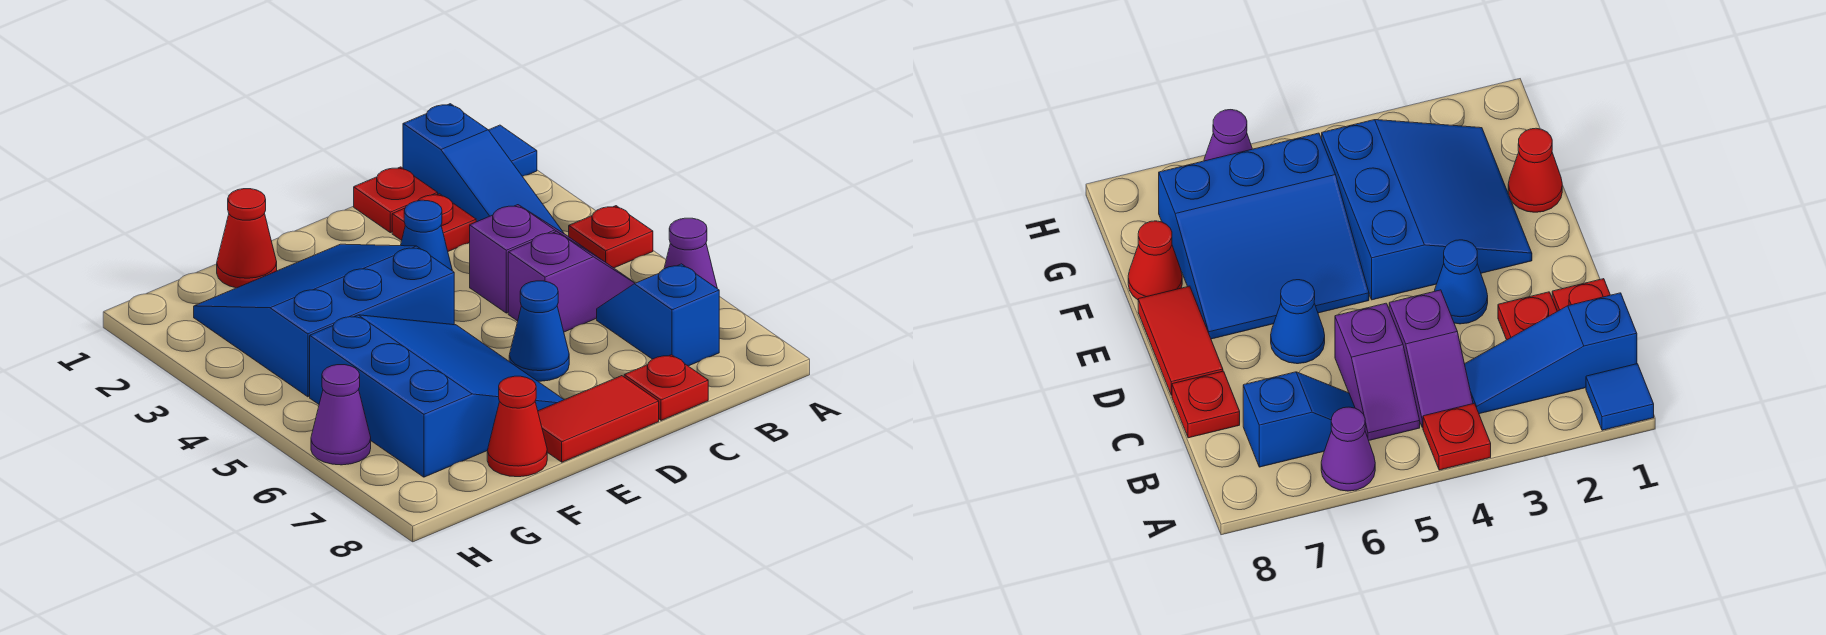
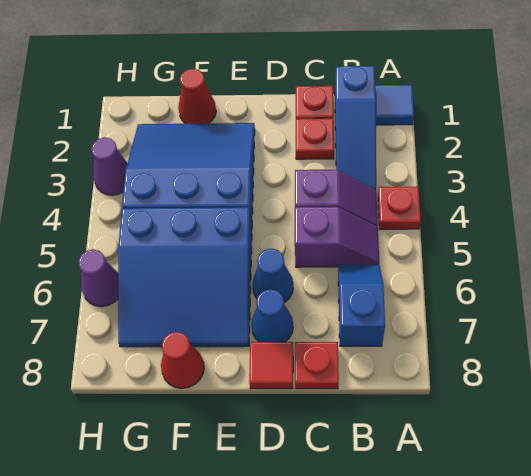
purple cone A6 level 1 -> purple cone H3 level 1
blue cone D3 level 1 -> blue cone D7 level 1
red tile D8:E8 level 1 -> red tile D8 level 1
blue slope E5:G7 level 1 top G -> blue slope E5:G7 level 1 top 5

